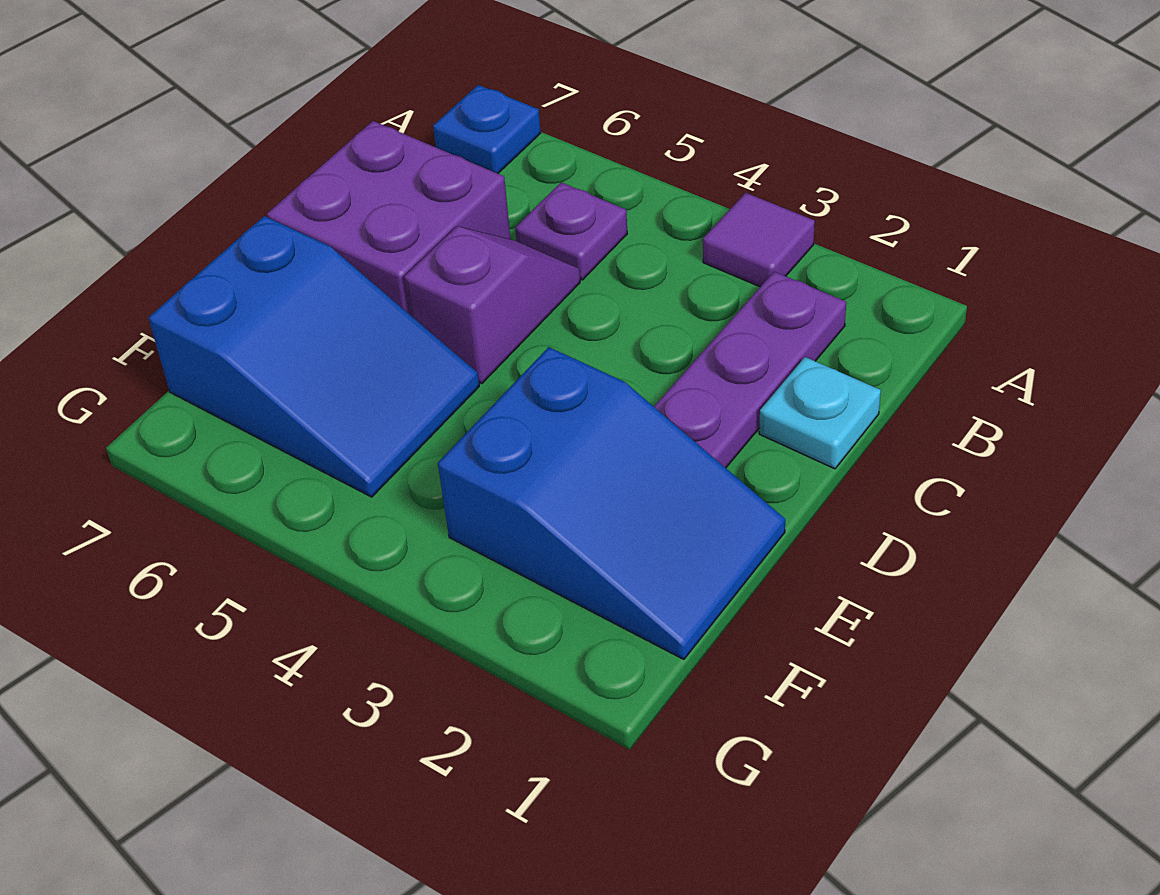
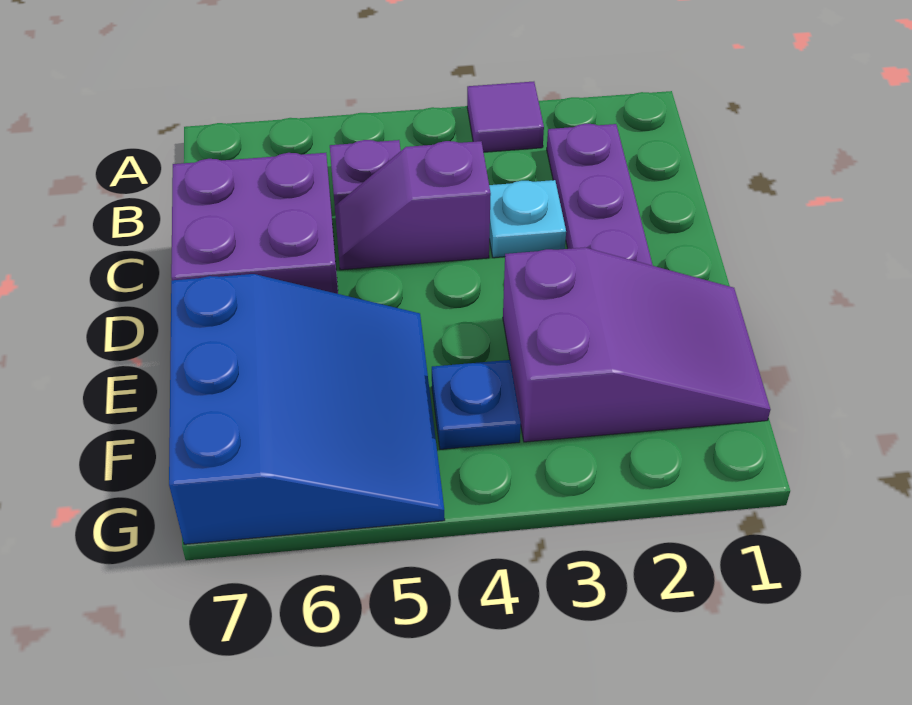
blue plate A7 level 1 -> blue plate F4 level 1
cyan plate C1 level 1 -> cyan plate C3 level 1
purple slope C5:D5 level 1 top D -> purple slope C4:C5 level 1 top 4
blue slope E1:F3 level 1 top 3 -> purple slope E1:F3 level 1 top 3
blue slope E5:F7 level 1 top 7 -> blue slope E5:G7 level 1 top 7

